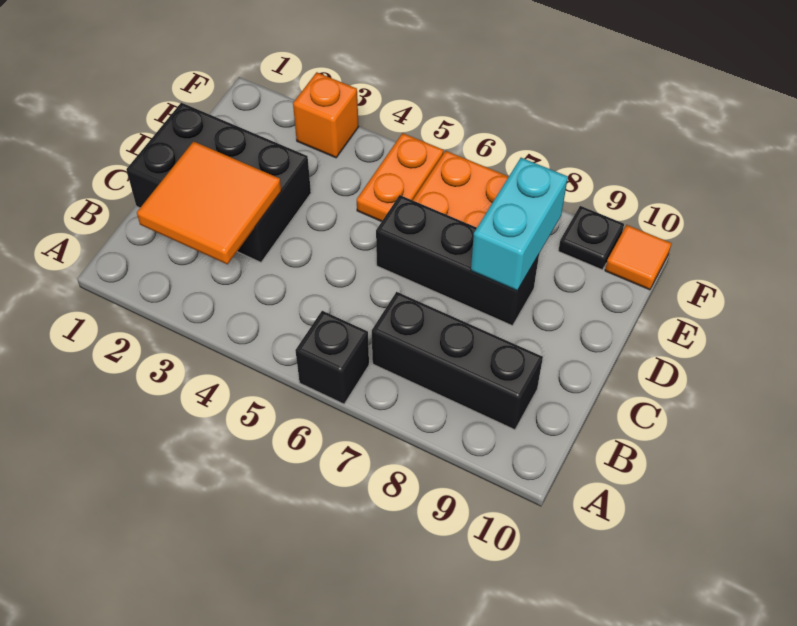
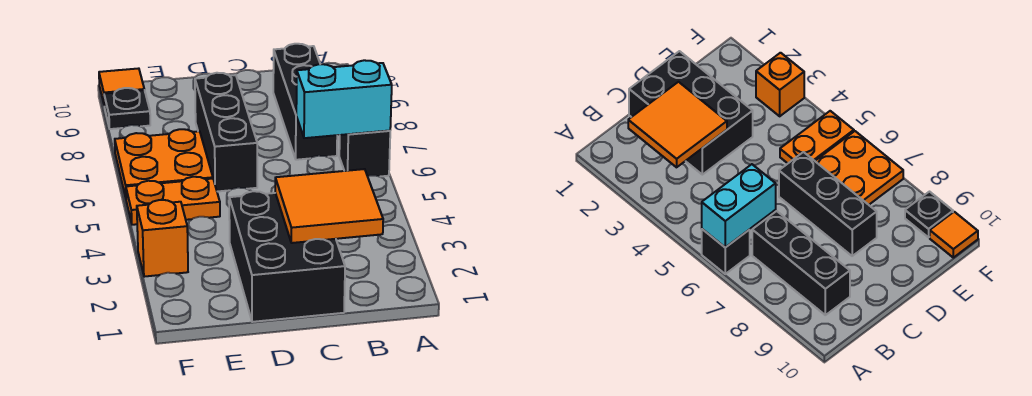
cyan brick D8:E8 level 2 -> cyan brick A6:B6 level 2

